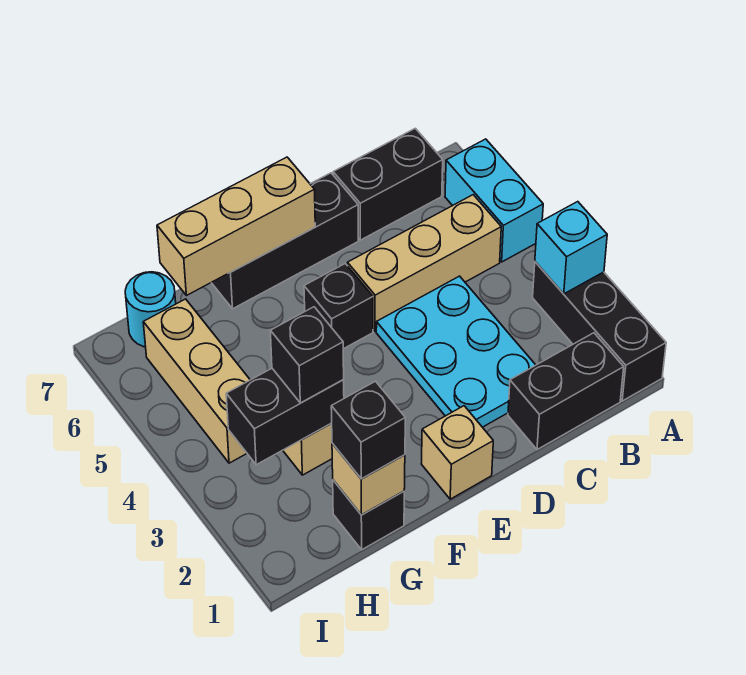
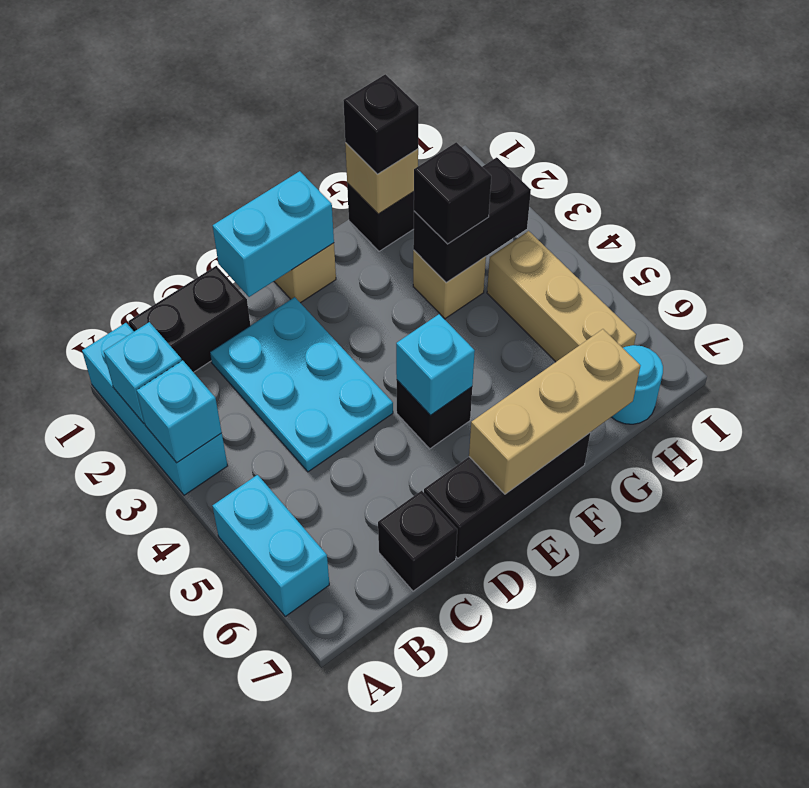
black brick A1:A3 level 1 -> cyan brick A1:A3 level 1
none -> cyan brick A2 level 2
tan brick B5:D5 level 1 -> none
black brick B7:C7 level 1 -> black brick C7 level 1
none -> cyan brick D1:E1 level 2
none -> cyan brick E5 level 2

